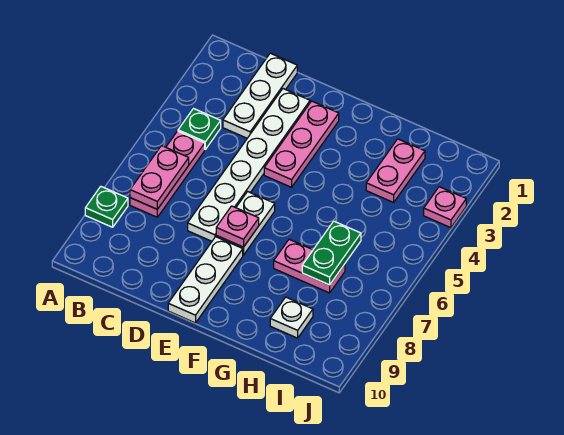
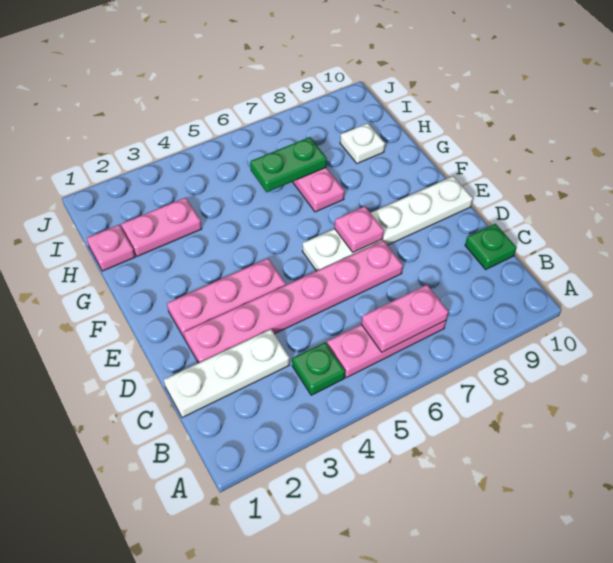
green plate A8 level 1 -> green plate C10 level 1
white plate D2:D7 level 1 -> pink plate D2:D7 level 1
pink plate J3 level 1 -> pink plate H1 level 1

